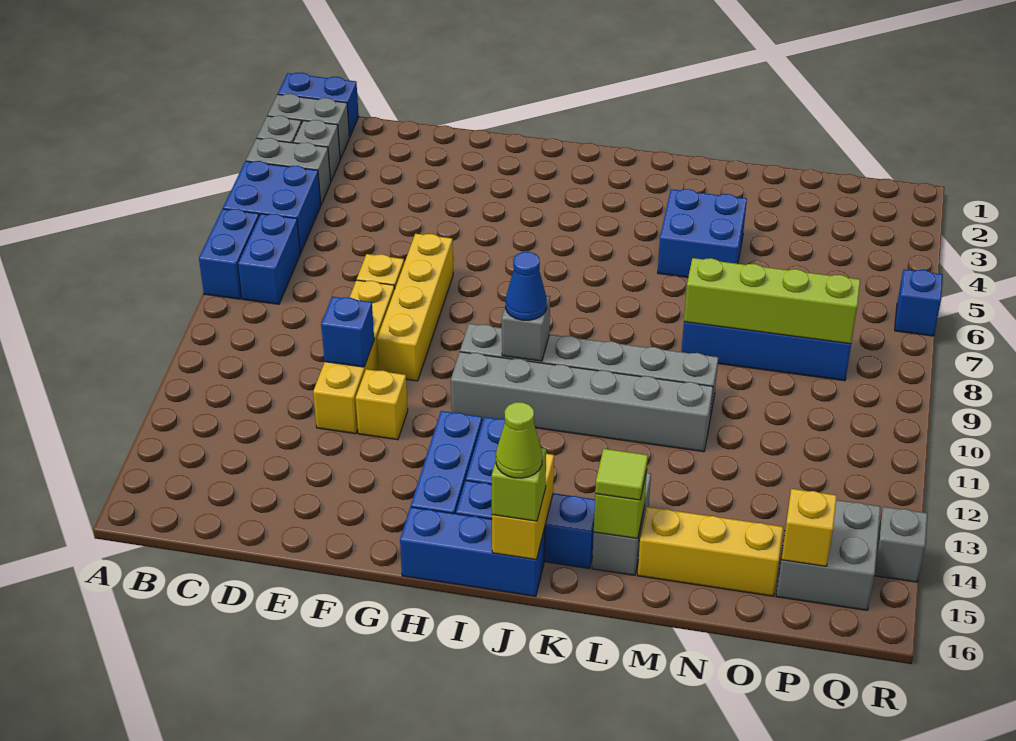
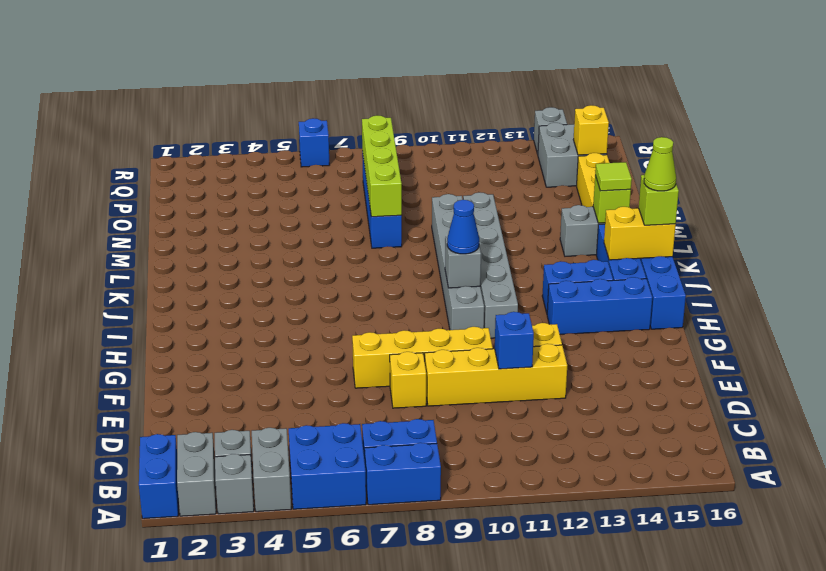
blue brick L4:M5 level 1 -> none

